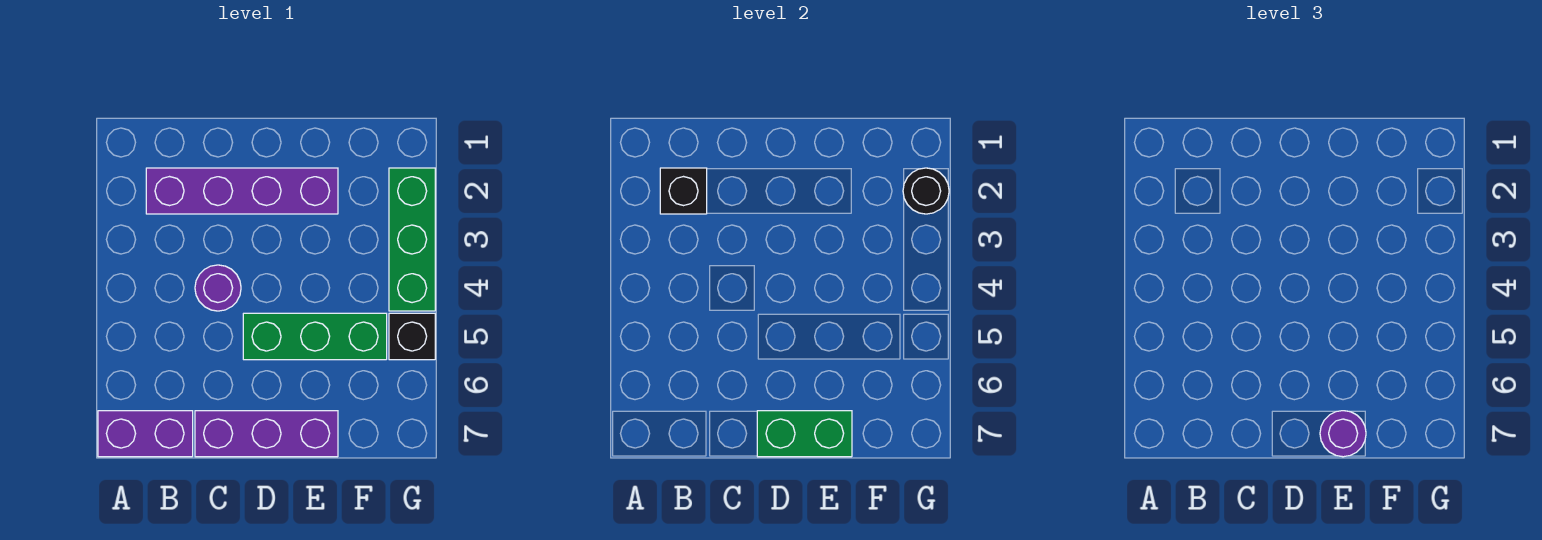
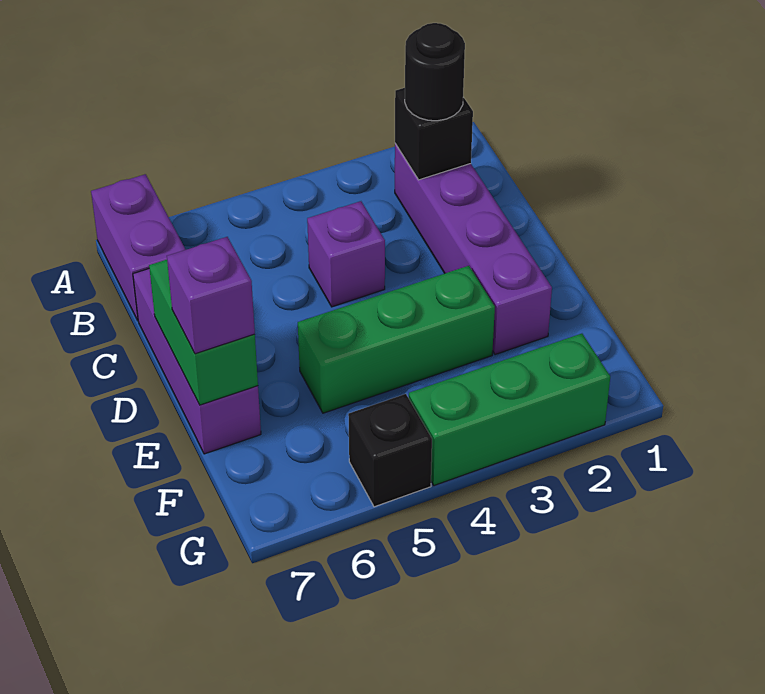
purple round brick C4 level 1 -> purple brick C4 level 1
green brick D5:F5 level 1 -> green brick E3:E5 level 1
purple round brick E7 level 3 -> purple brick E7 level 3
black round brick G2 level 2 -> black round brick B2 level 3

